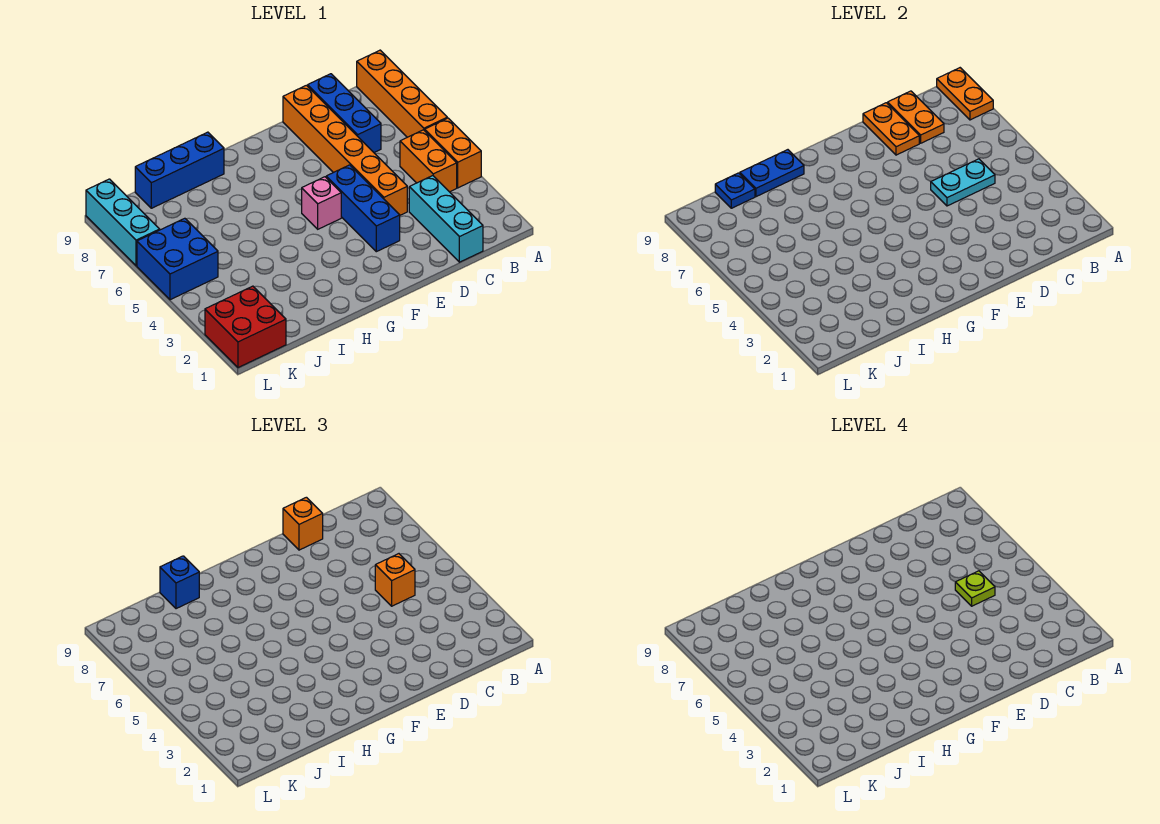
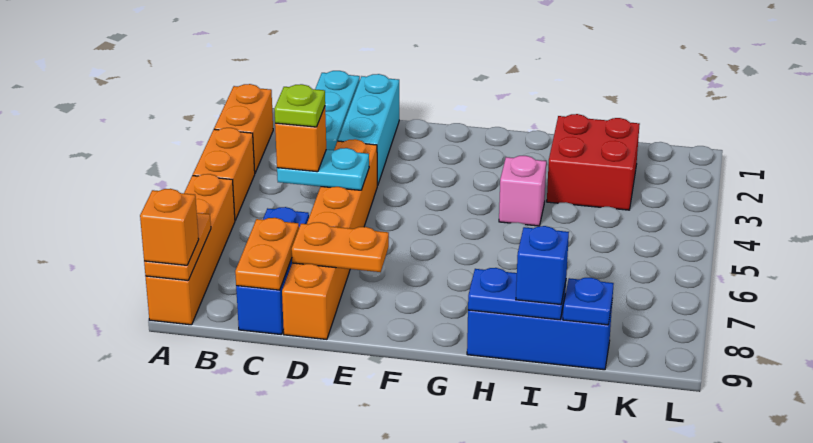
orange brick B4:B5 level 1 -> orange brick A2:A3 level 1
orange plate D8:D9 level 2 -> orange plate D8:E8 level 2
orange brick D9 level 3 -> orange brick A9 level 3
blue brick E3:E5 level 1 -> none
pink brick F5 level 1 -> pink brick H4 level 1
red brick K1:L2 level 1 -> red brick I2:J3 level 1
blue brick K5:L6 level 1 -> none
cyan brick L7:L9 level 1 -> cyan brick D1:D3 level 1

